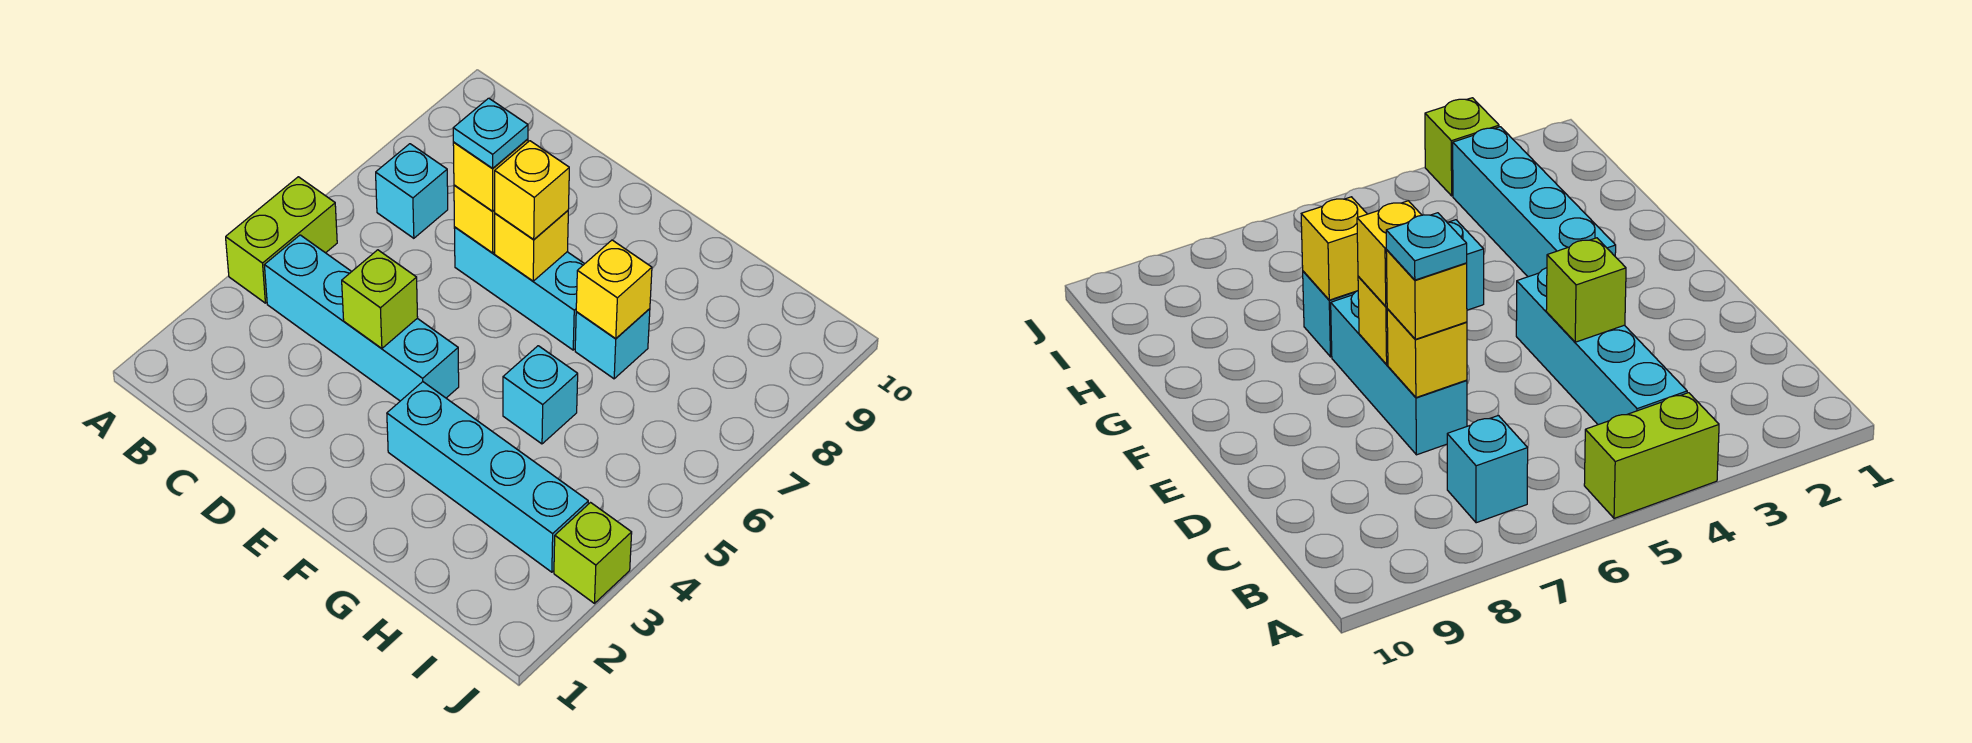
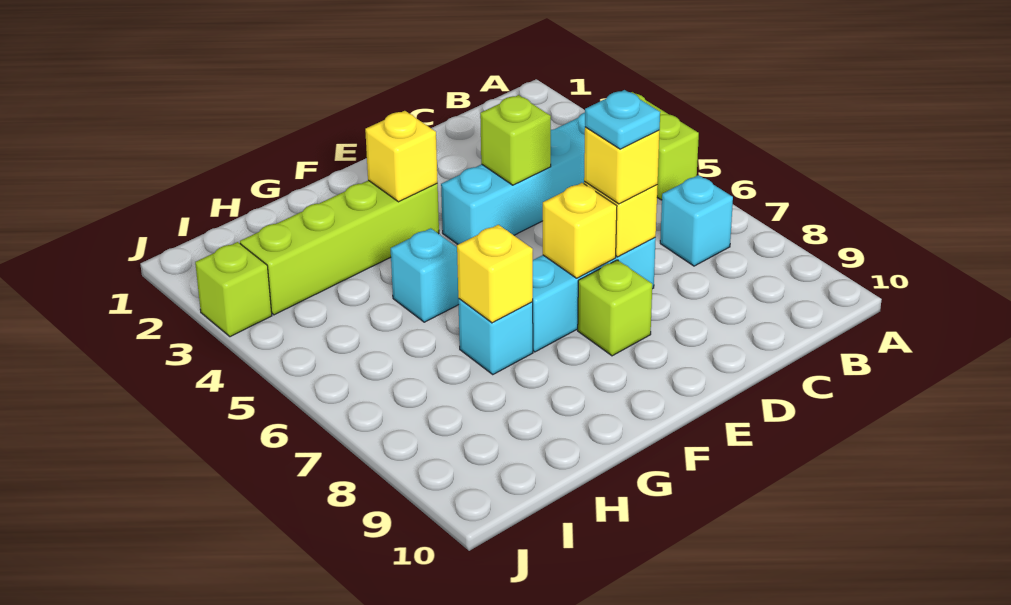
yellow brick E7 level 3 -> yellow brick F3 level 2
none -> lime brick E8 level 1
cyan brick F3:I3 level 1 -> lime brick F3:I3 level 1

